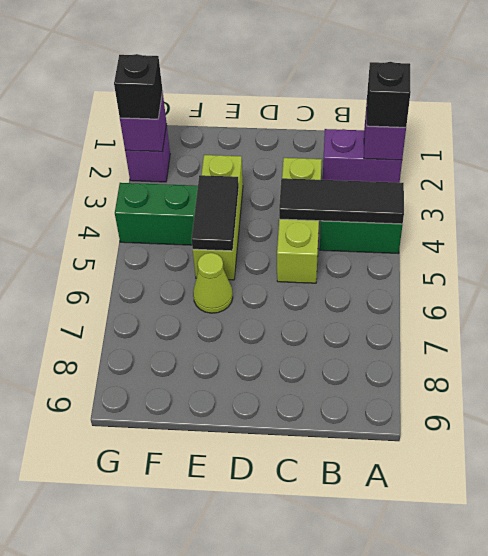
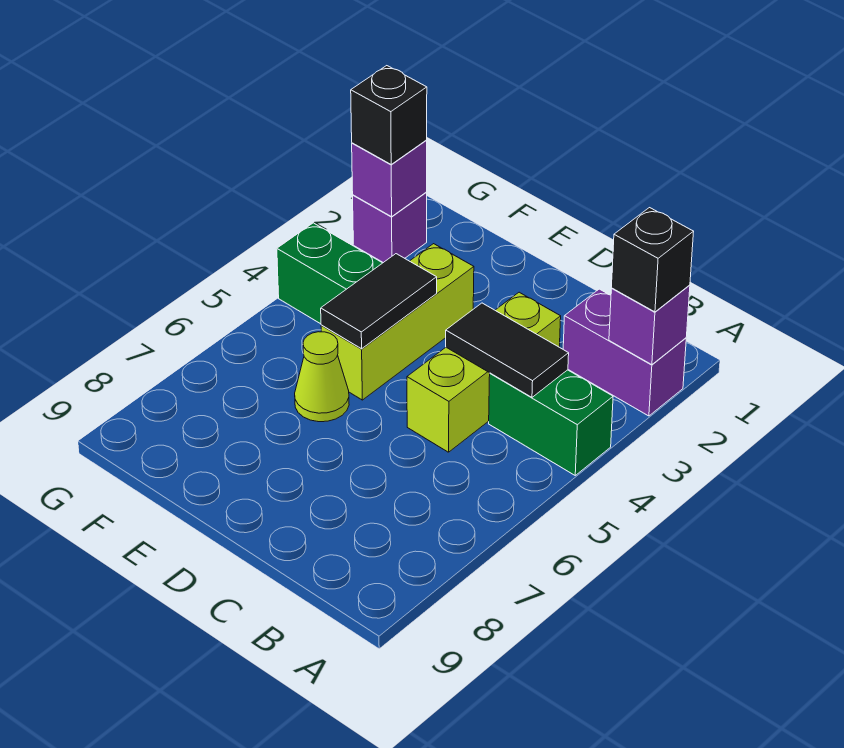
black tile A4:C4 level 2 -> black tile B4:C4 level 2

